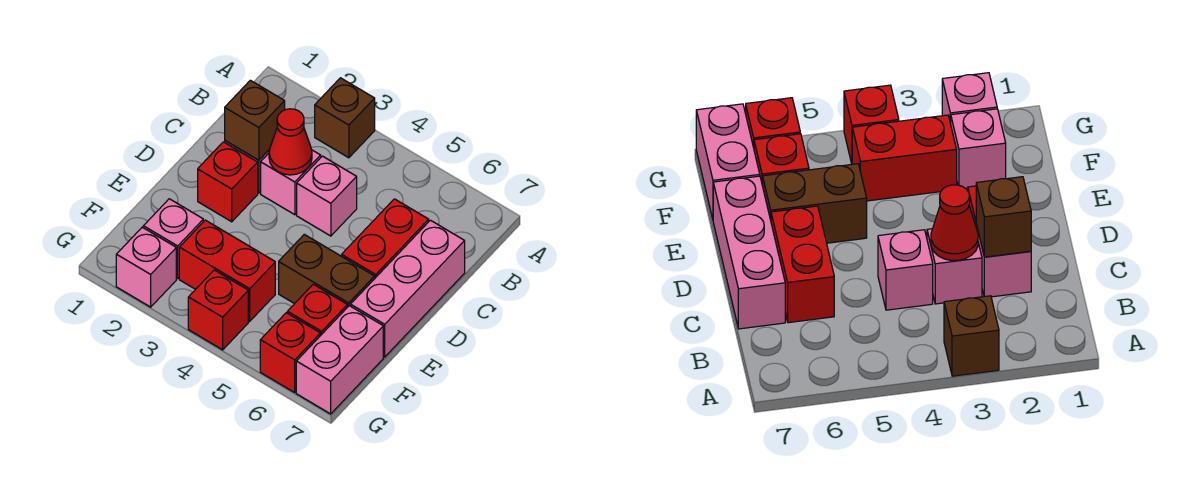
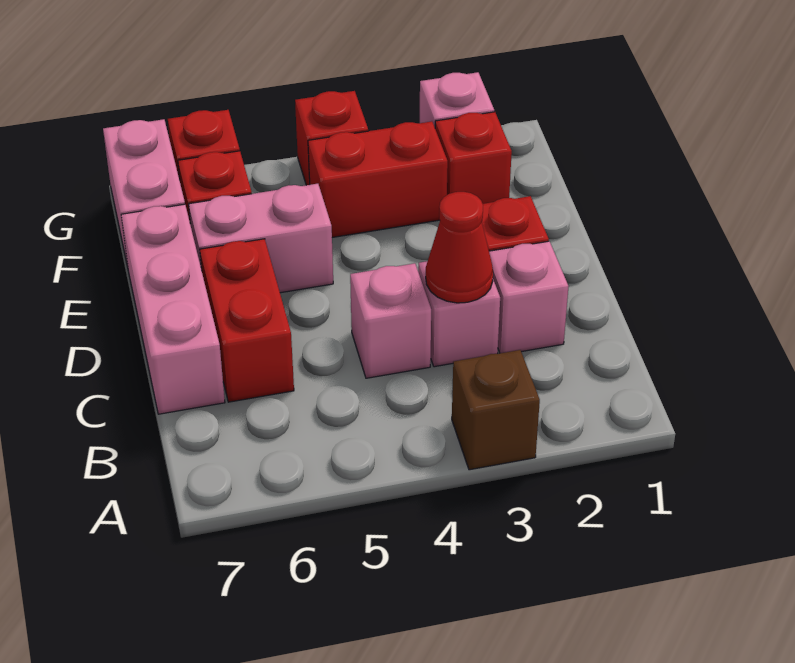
brown brick C2 level 2 -> none
brown brick E5:E6 level 1 -> pink brick E5:E6 level 1
pink brick F2 level 1 -> red brick F2 level 1

